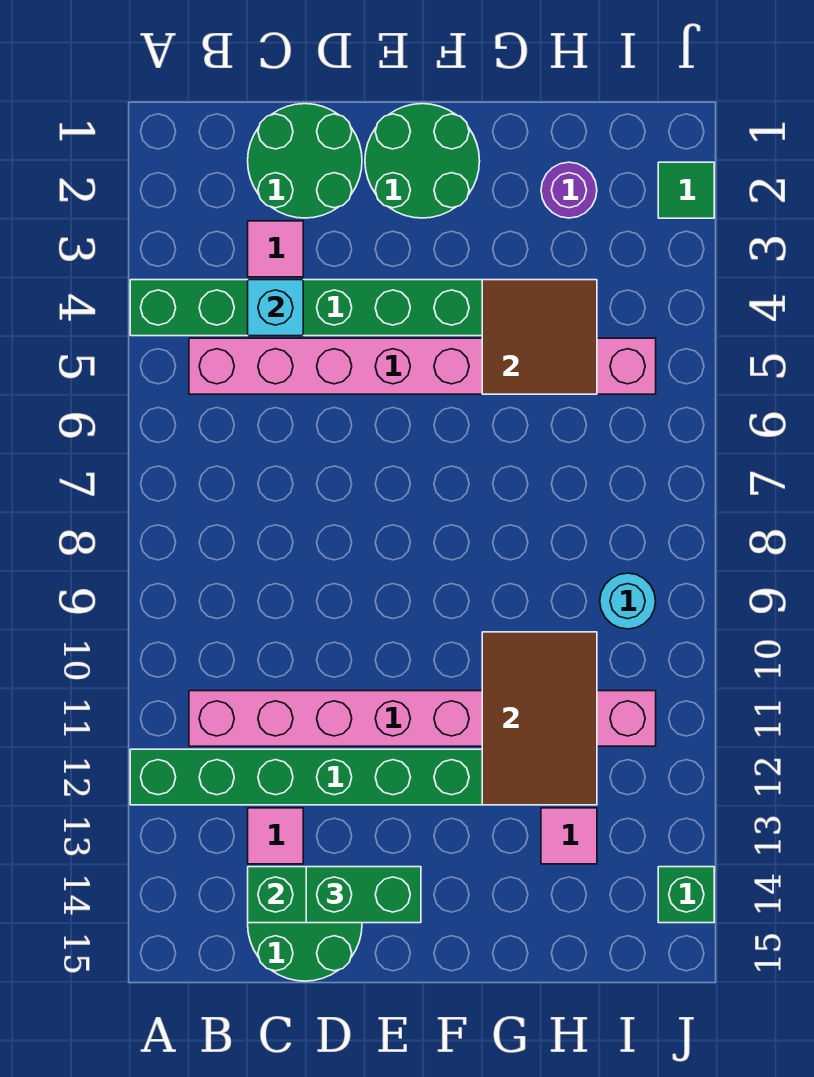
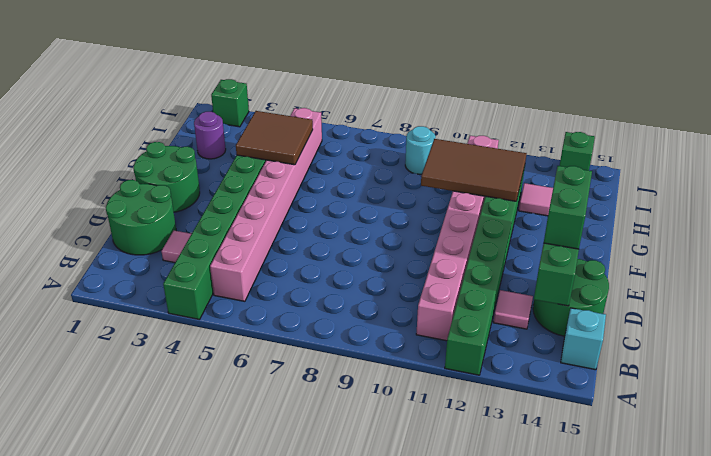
cyan brick C4 level 2 -> cyan brick B15 level 1
green tile J2 level 1 -> green brick J2 level 1

